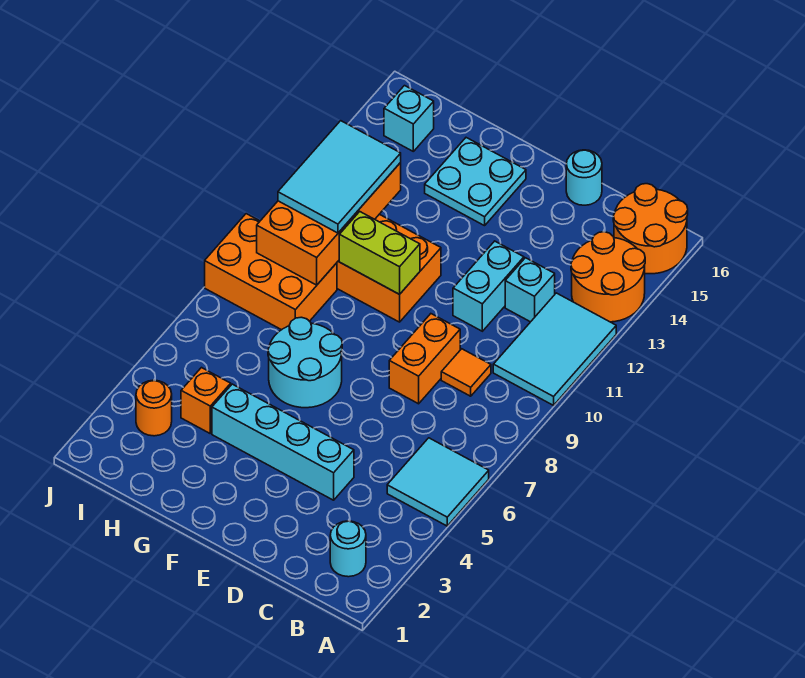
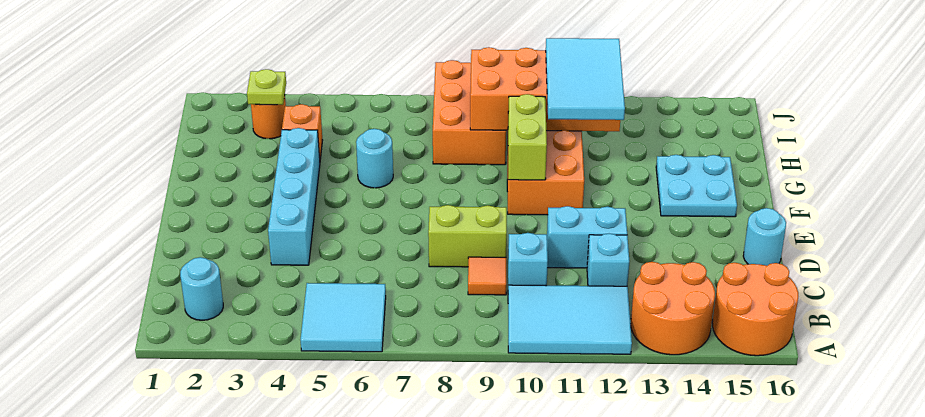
orange brick D8:D9 level 1 -> lime brick D8:D9 level 1
cyan round brick F6:G7 level 1 -> cyan round brick G6 level 1
cyan tile H10:I12 level 3 -> cyan tile G11:I12 level 3
none -> lime plate I3 level 2
cyan brick I15 level 1 -> cyan brick C10 level 1

